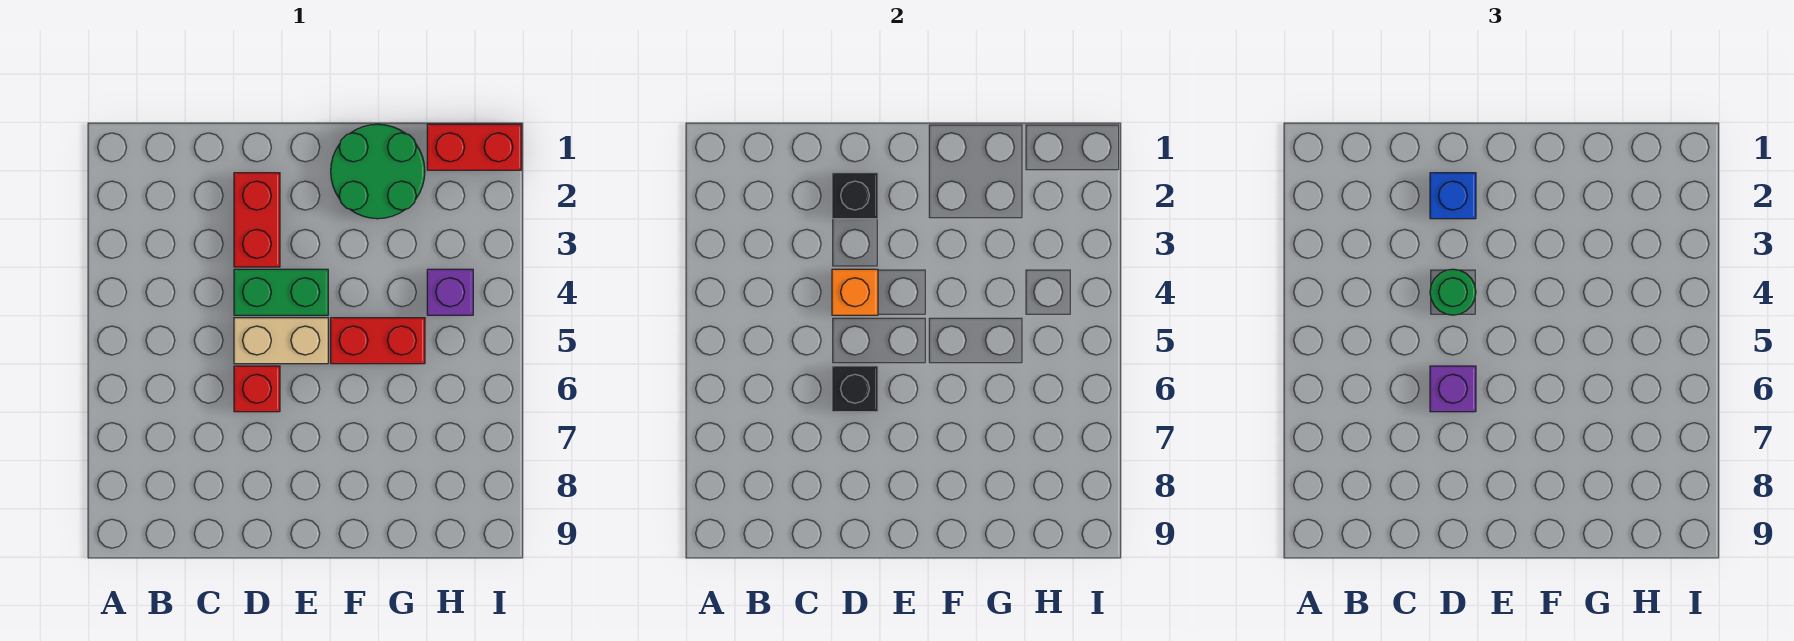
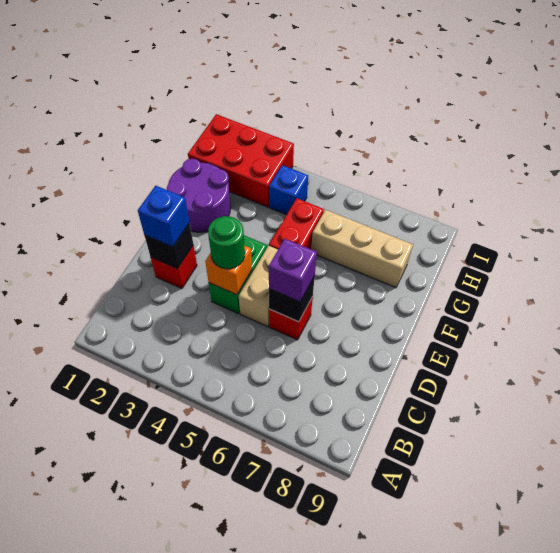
red brick D2:D3 level 1 -> red brick D2 level 1
green round brick F1:G2 level 1 -> purple round brick F1:G2 level 1
none -> tan brick G6:G8 level 1
red brick H1:I1 level 1 -> red brick H1:I3 level 1
purple brick H4 level 1 -> blue brick H4 level 1

